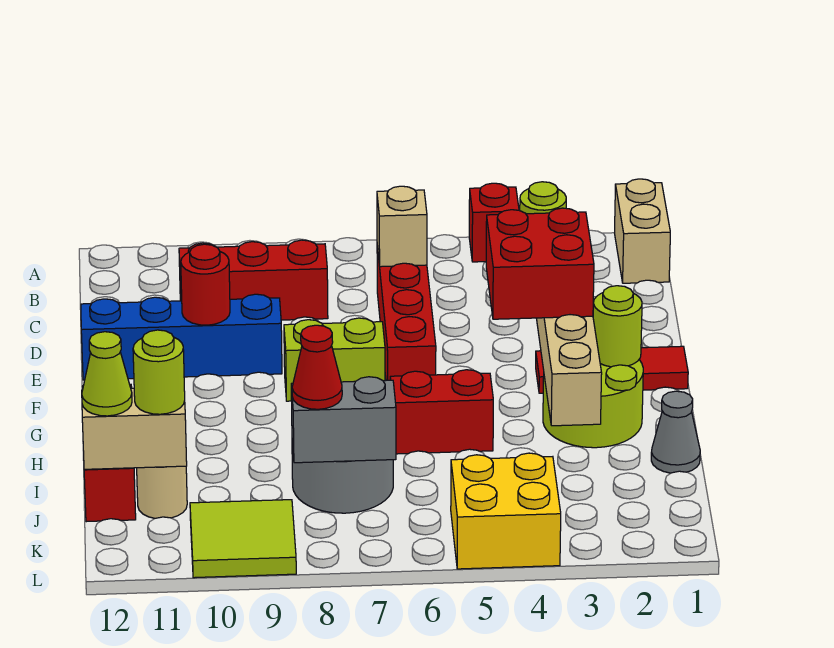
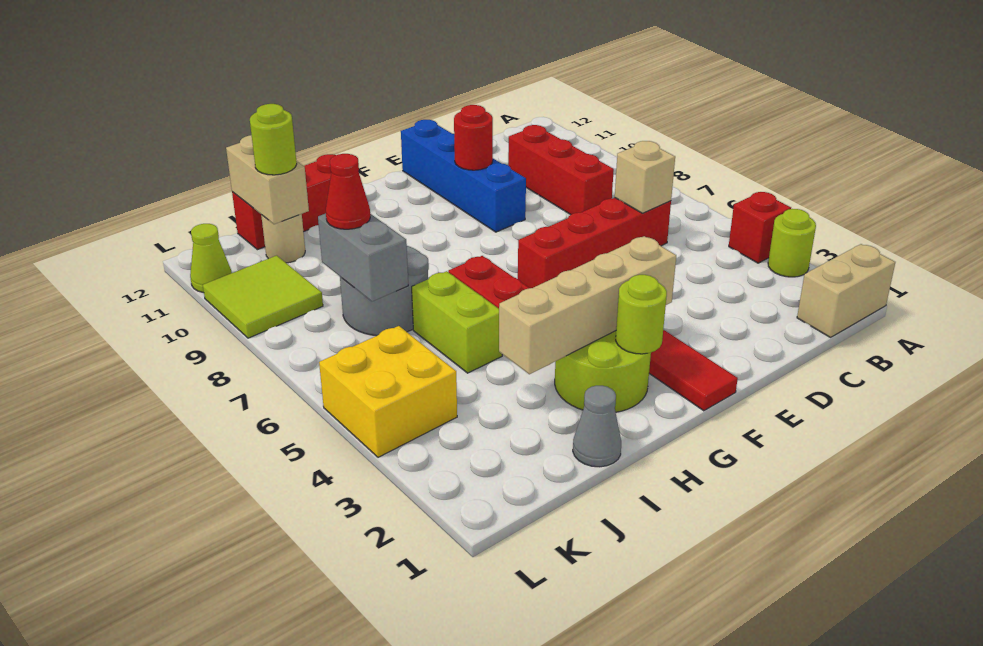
red brick F3:G4 level 3 -> none
lime brick F7:F8 level 1 -> lime brick I5:I6 level 1
lime cone J12 level 3 -> lime cone L11 level 1

